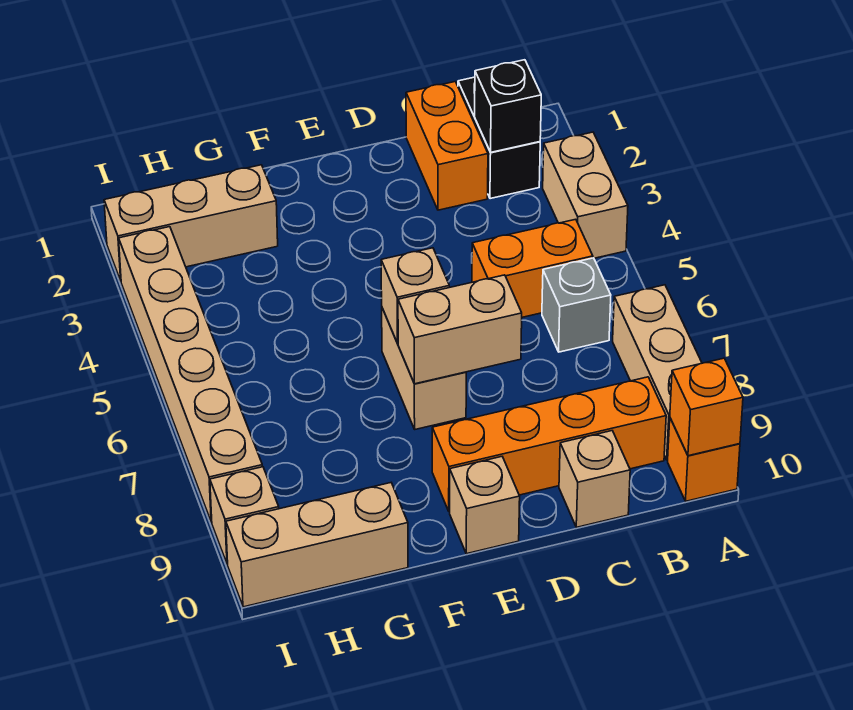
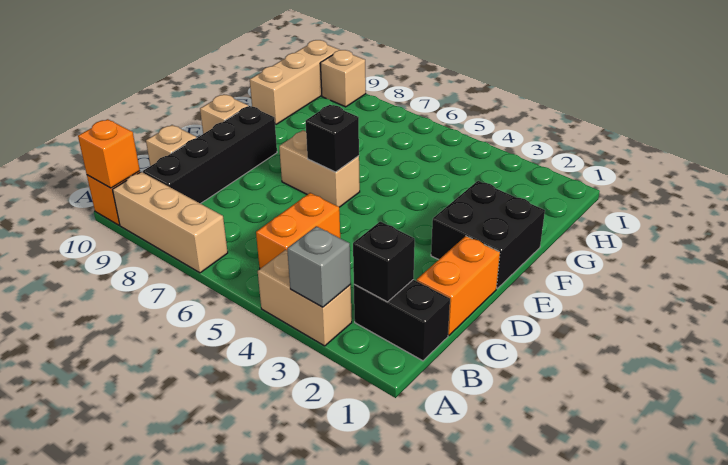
grey brick B6 level 1 -> grey brick A3 level 2
orange brick B9:E9 level 1 -> black brick B9:E9 level 1
orange brick C1:C2 level 1 -> orange brick C1:D1 level 1
tan brick D7:E7 level 2 -> none
none -> black brick E1:F2 level 1
tan brick E6 level 2 -> black brick E6 level 2
tan brick G2:I2 level 1 -> none
tan brick I3:I8 level 1 -> none

